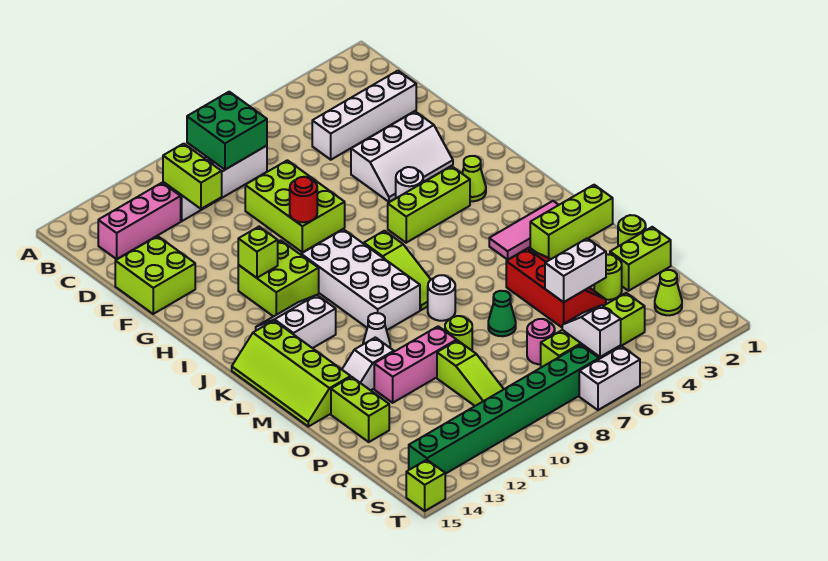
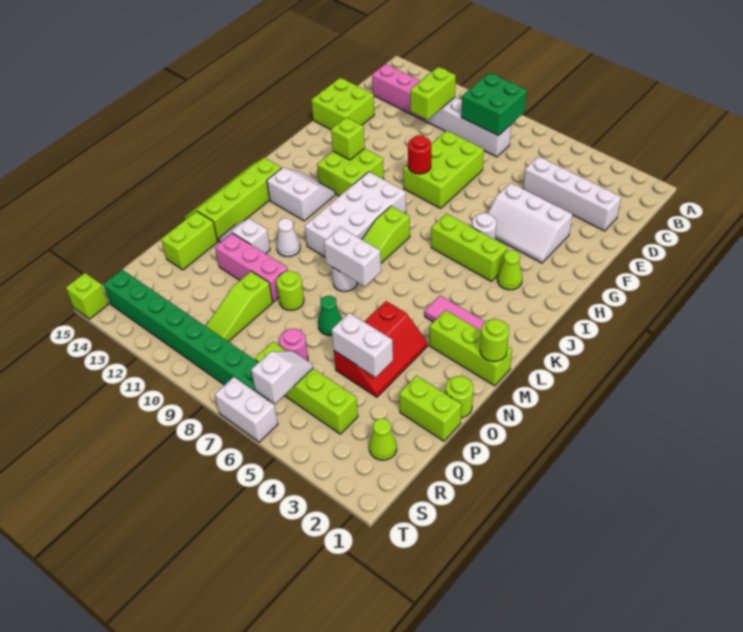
none -> white brick M7:M8 level 2
lime round brick P3 level 1 -> lime round brick M1 level 2

